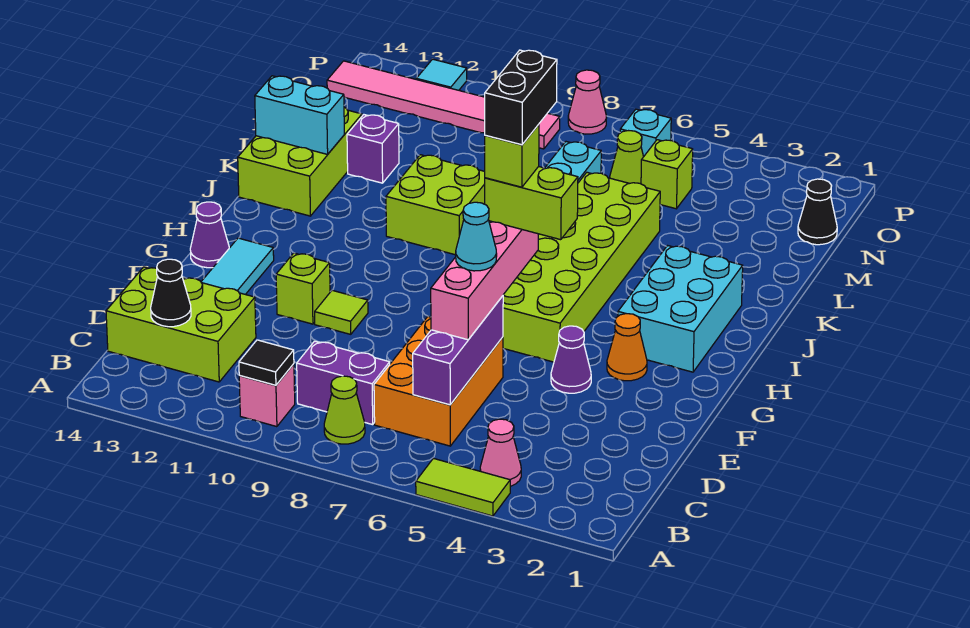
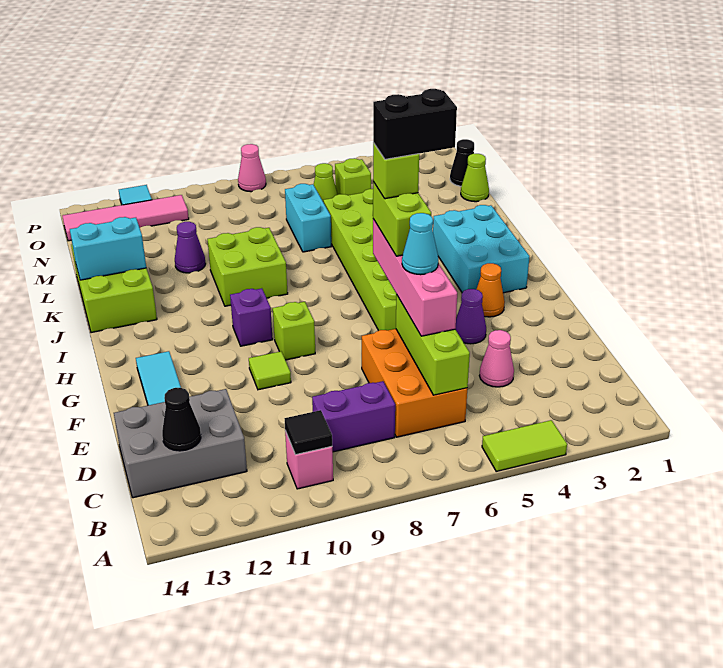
pink cone B4 level 1 -> pink cone D4 level 1
lime cone B8 level 1 -> lime cone M1 level 1
purple brick C6:E6 level 2 -> lime brick C6:E6 level 2
lime brick C12:D14 level 1 -> grey brick C12:D14 level 1
lime brick F11 level 1 -> lime brick G9 level 1
lime brick G5:G6 level 4 -> lime brick F6:G6 level 4
black brick G6:H6 level 6 -> black brick G5:G6 level 6
purple cone G14 level 1 -> purple cone L11 level 1
purple brick L12 level 1 -> purple brick H10 level 1
cyan brick O6 level 1 -> none
pink tile O9:O14 level 1 -> pink tile O11:O14 level 1

